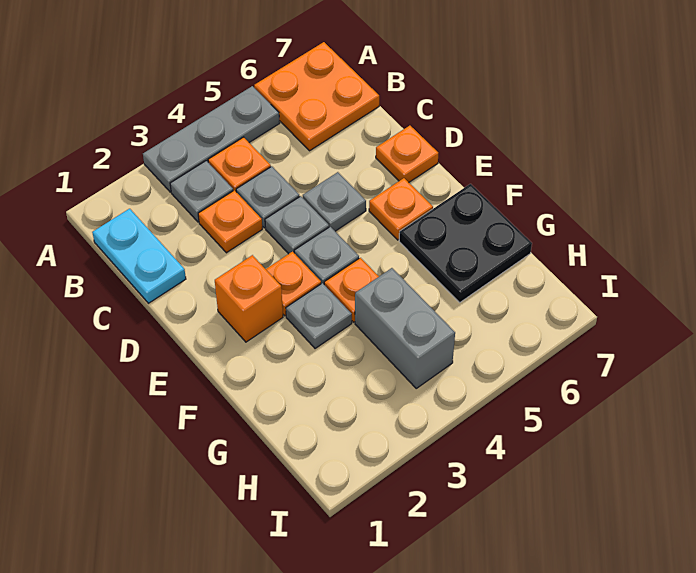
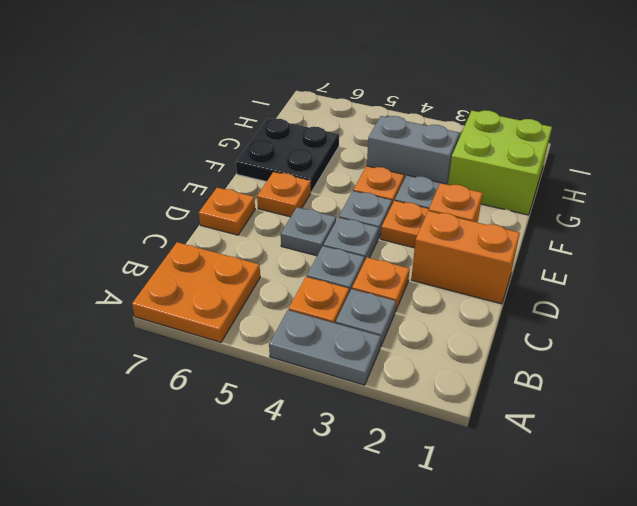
grey plate A3:A5 level 1 -> grey plate A3:A4 level 1
cyan plate B1:C1 level 1 -> none
none -> orange brick D1:D2 level 1
none -> lime brick G1:H2 level 1
grey brick G4:H4 level 1 -> grey brick G3:G4 level 1

